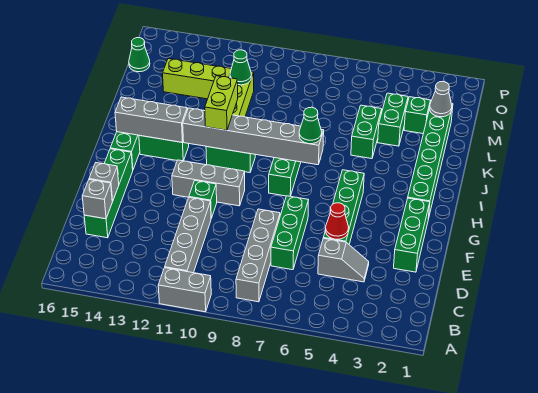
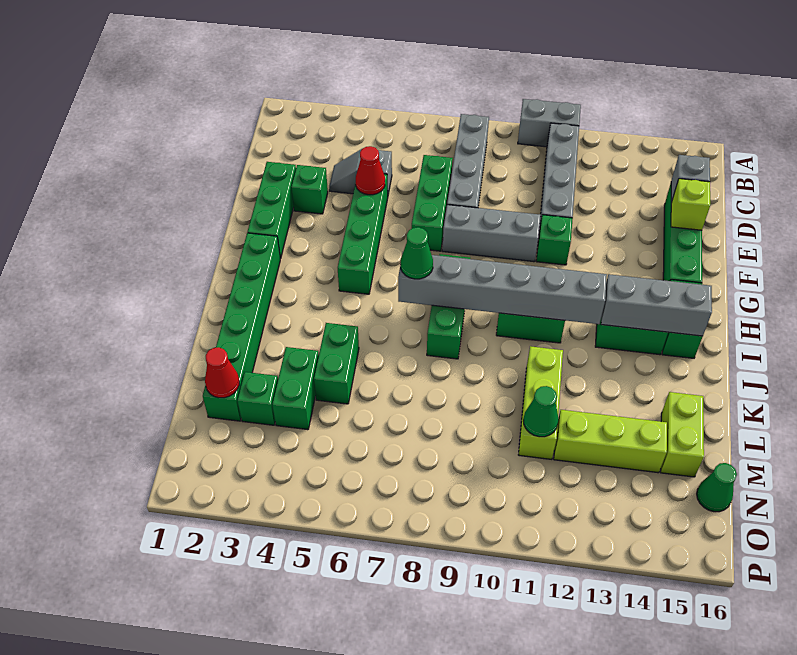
none -> green brick E3 level 1
grey brick E15 level 2 -> lime brick E15 level 2
grey brick G10:G12 level 1 -> grey brick F8:F10 level 1
lime brick I11:J11 level 3 -> lime brick L15:M15 level 1
grey cone M2 level 2 -> red cone M2 level 2

